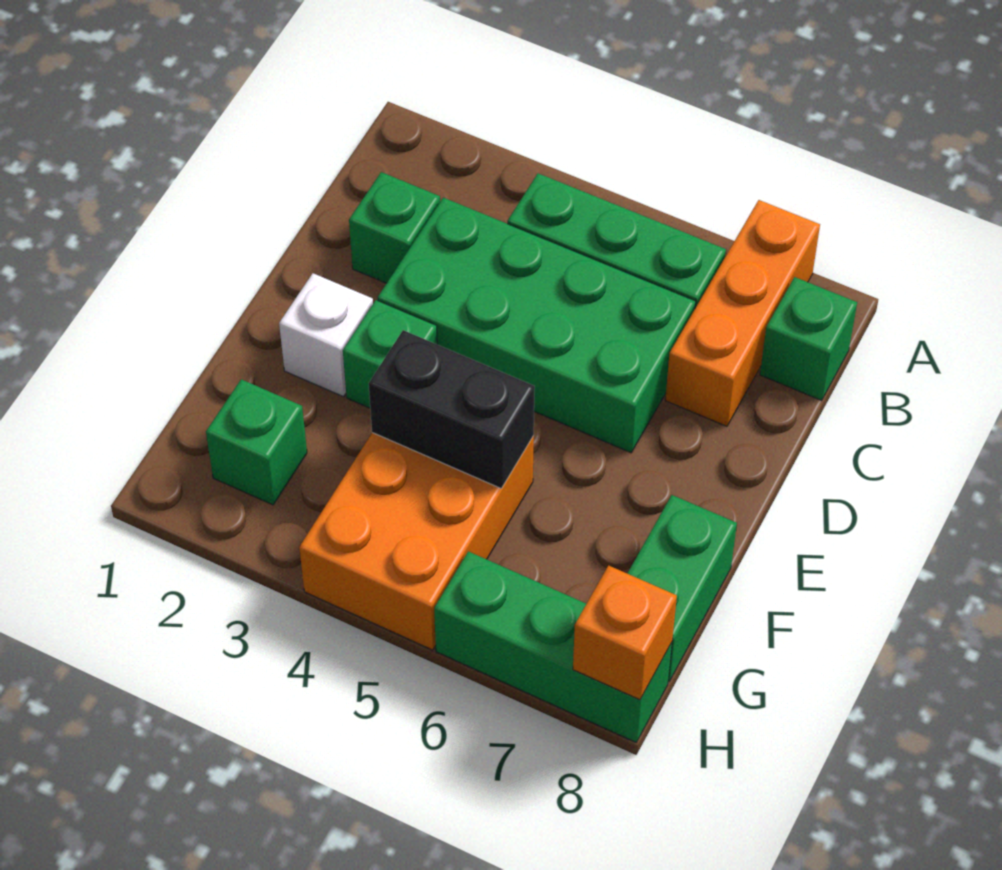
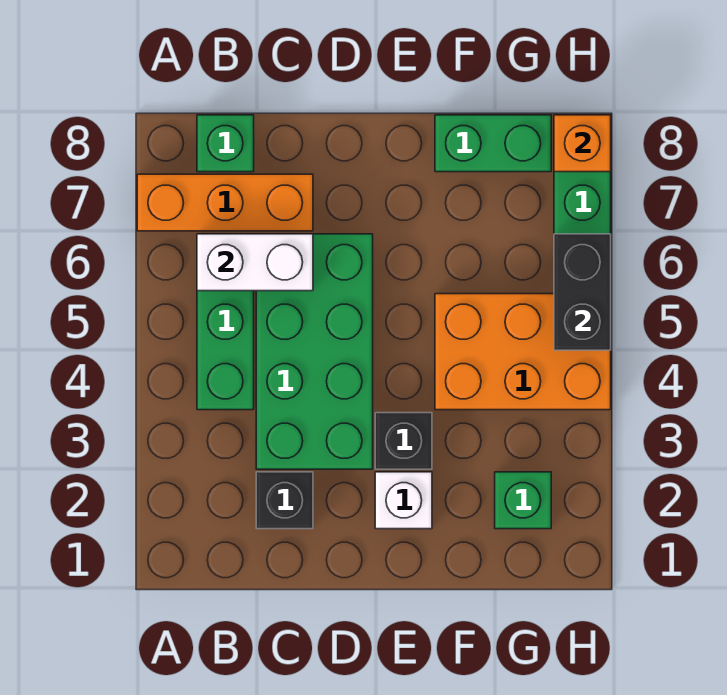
none -> white brick B6:C6 level 2
green brick C2 level 1 -> black brick C2 level 1
green brick E3 level 1 -> black brick E3 level 1
black brick F4:F5 level 2 -> black brick H5:H6 level 2

